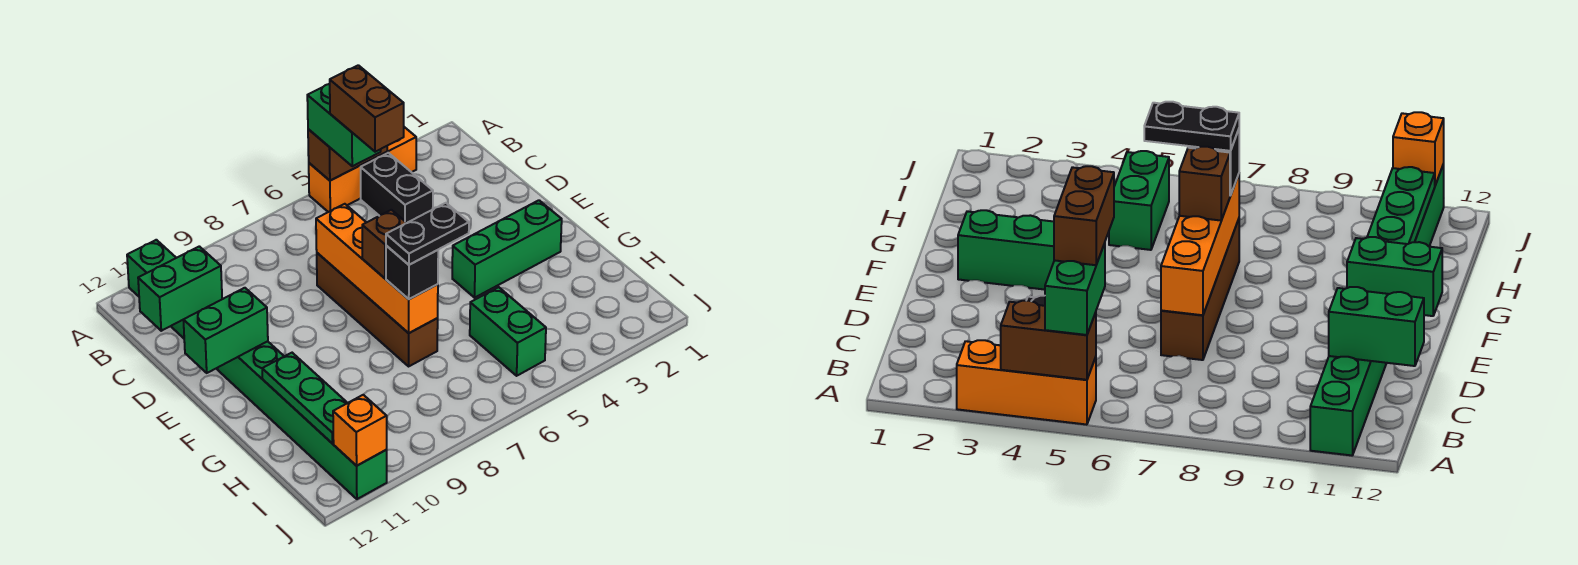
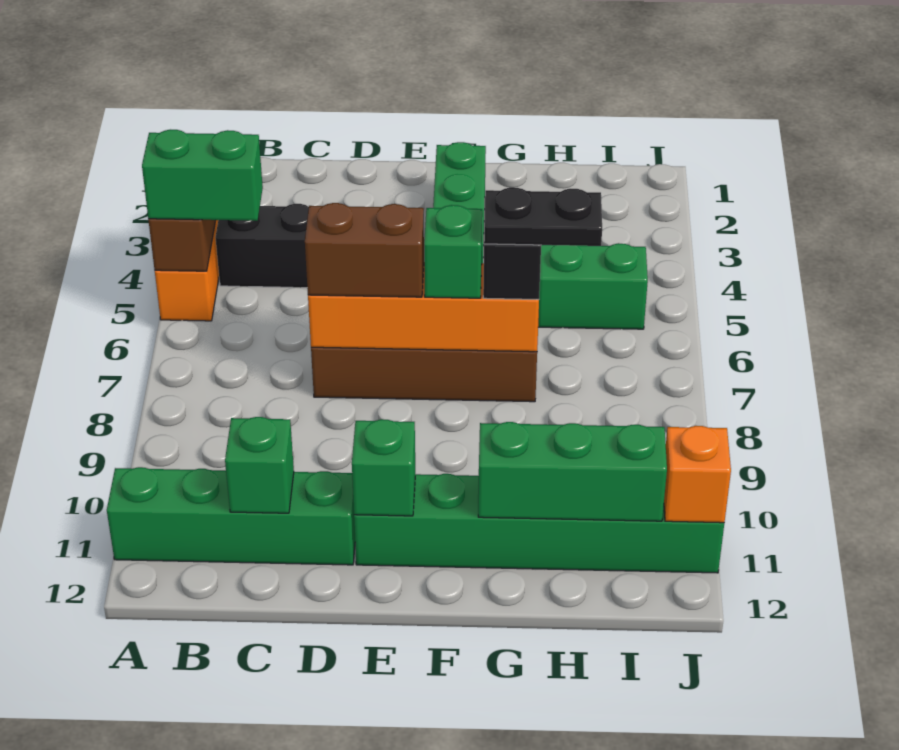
brown brick B5:C5 level 4 -> brown brick D7:E7 level 3
green brick C11:C12 level 2 -> green brick C11 level 2
green brick E11:E12 level 2 -> green brick E11 level 2
brown brick F7 level 3 -> green brick F7 level 3
black plate G6:G7 level 4 -> black plate G7:H7 level 4
green plate G11:I11 level 2 -> green brick G11:I11 level 2

